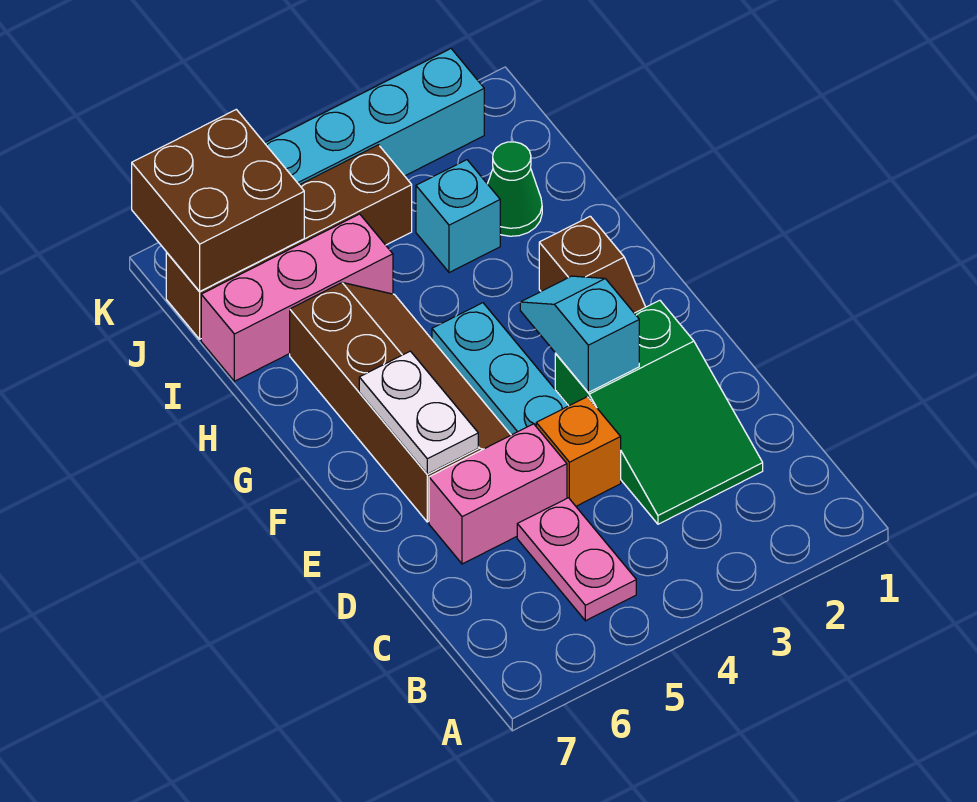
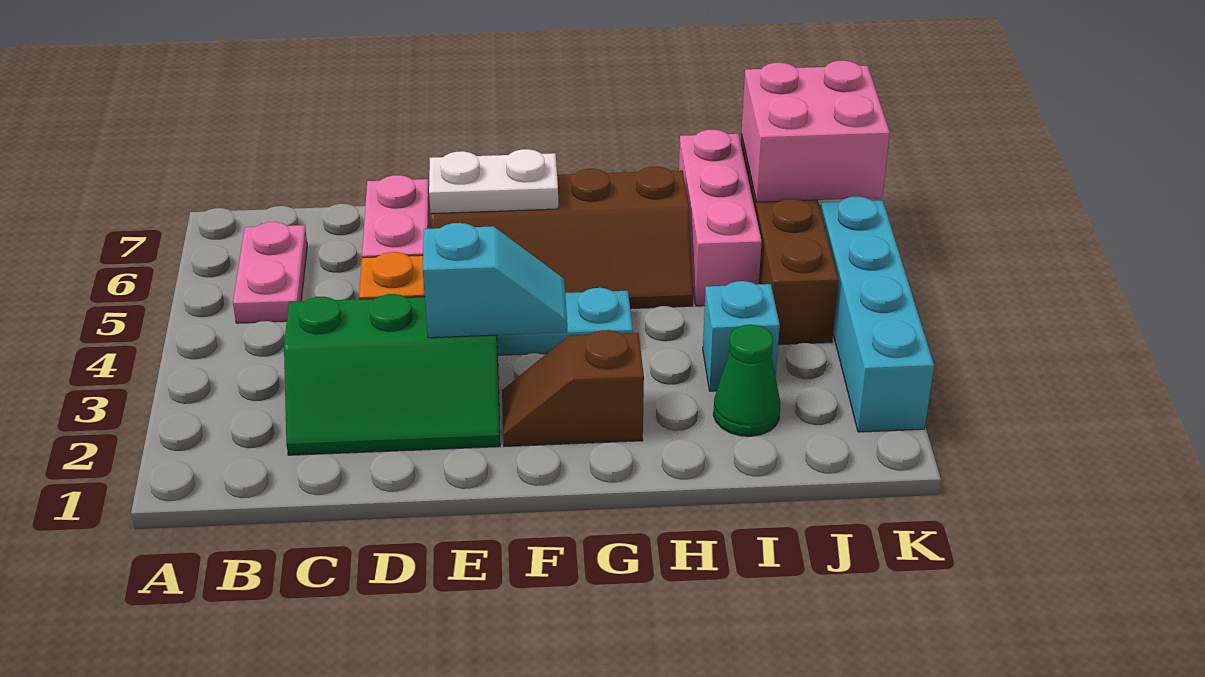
pink plate B5:C5 level 1 -> pink plate B5:B6 level 1
green slope C2:E3 level 1 top E -> green slope C2:E3 level 1 top 3
brown brick J6:K7 level 2 -> pink brick J6:K7 level 2

